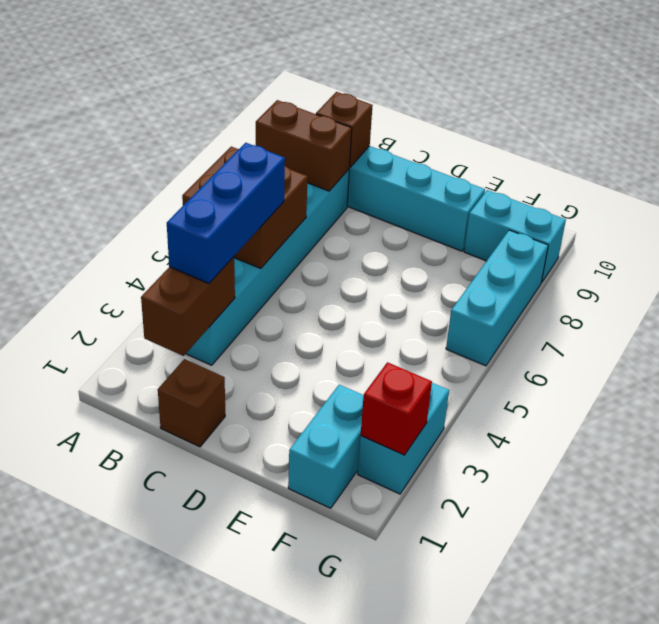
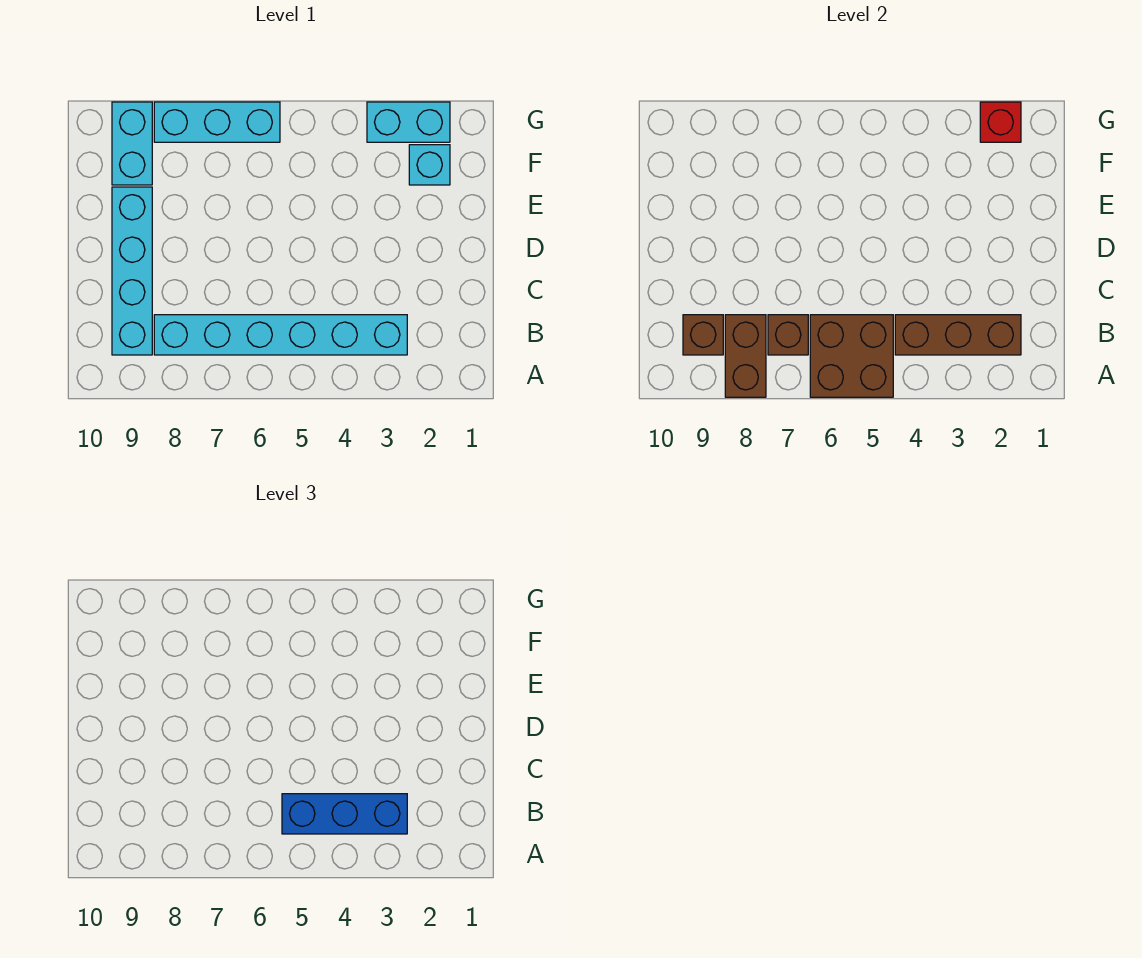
brown brick B2:B3 level 2 -> brown brick B2:B4 level 2
brown brick C1 level 1 -> brown brick B7 level 2
cyan brick F1:F2 level 1 -> cyan brick F2 level 1

